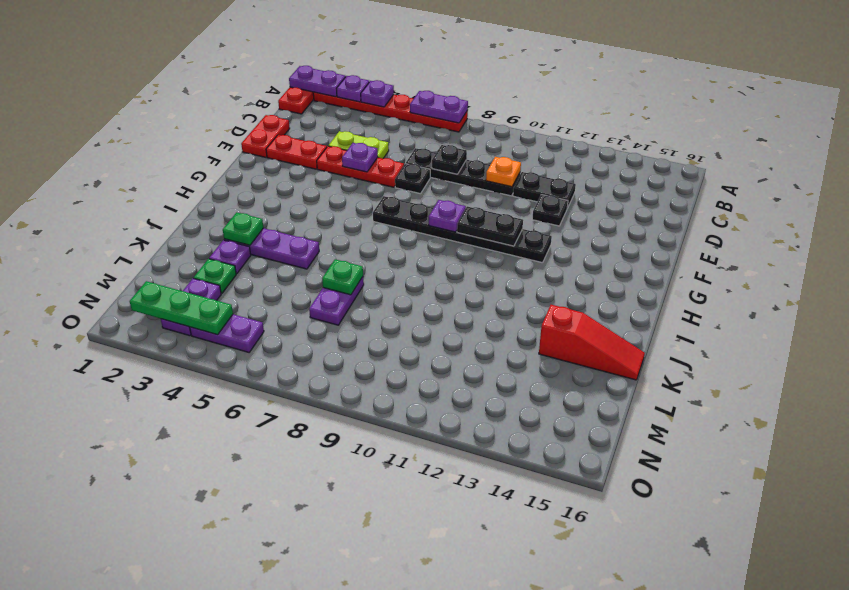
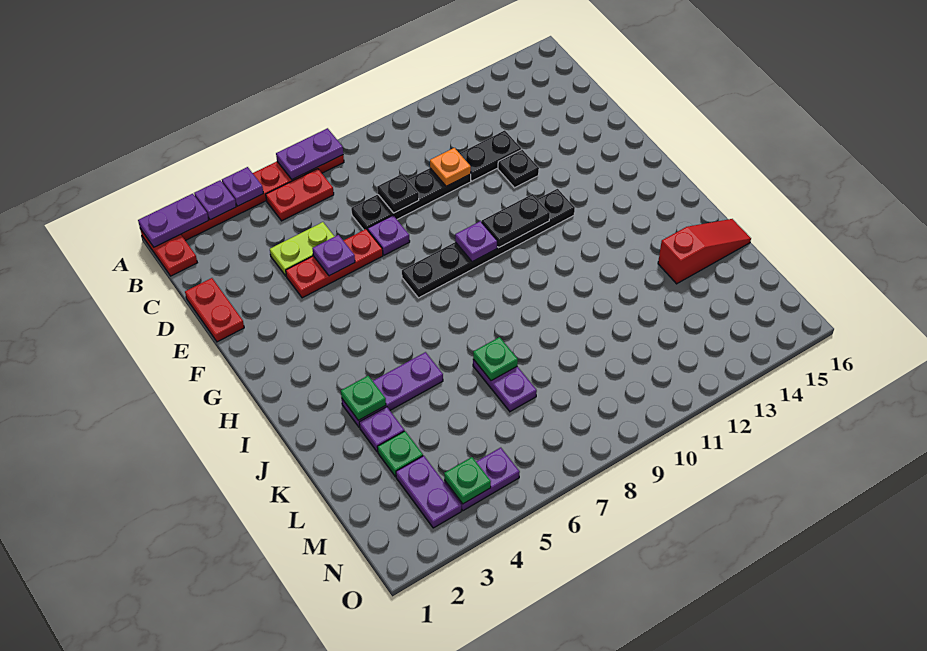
red plate E2:E3 level 1 -> red plate B5:B6 level 1
black plate E7 level 1 -> purple plate E7 level 1
green plate N2:N4 level 2 -> green plate N4 level 2

